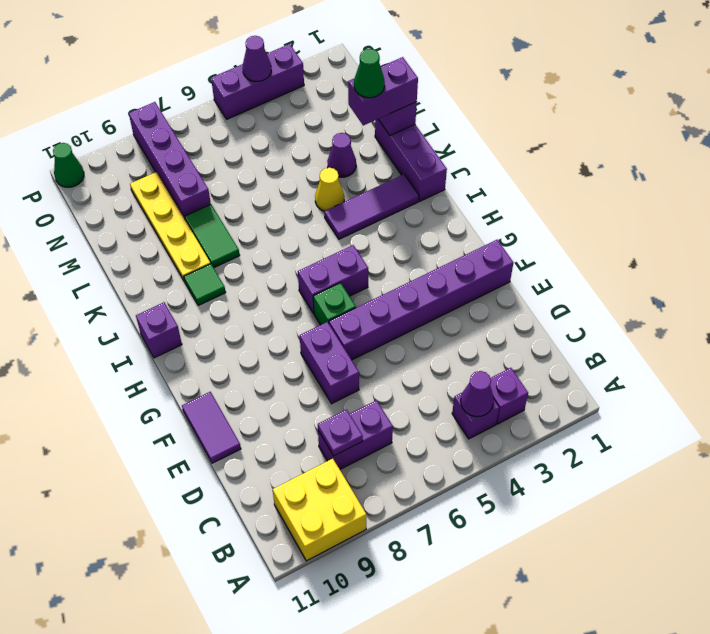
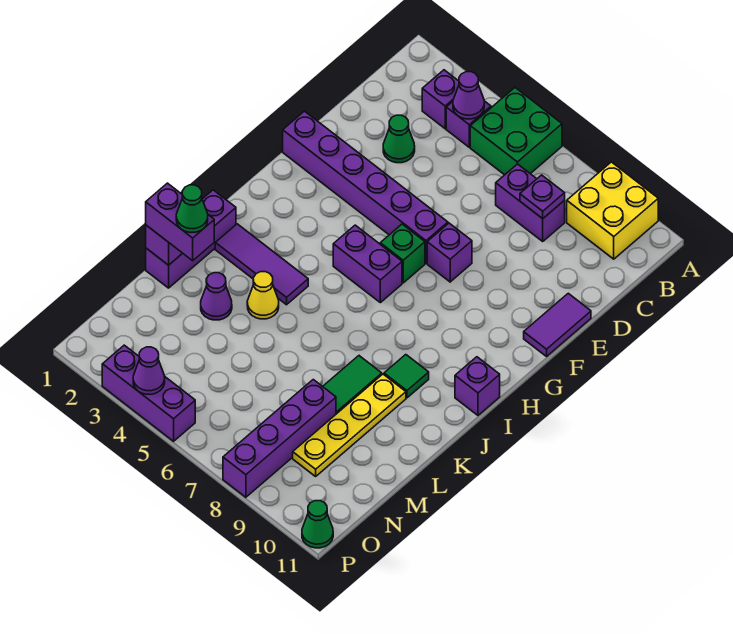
none -> green brick A5:B6 level 1
none -> green cone D3 level 1
purple brick E7:F7 level 1 -> purple brick F7 level 1

